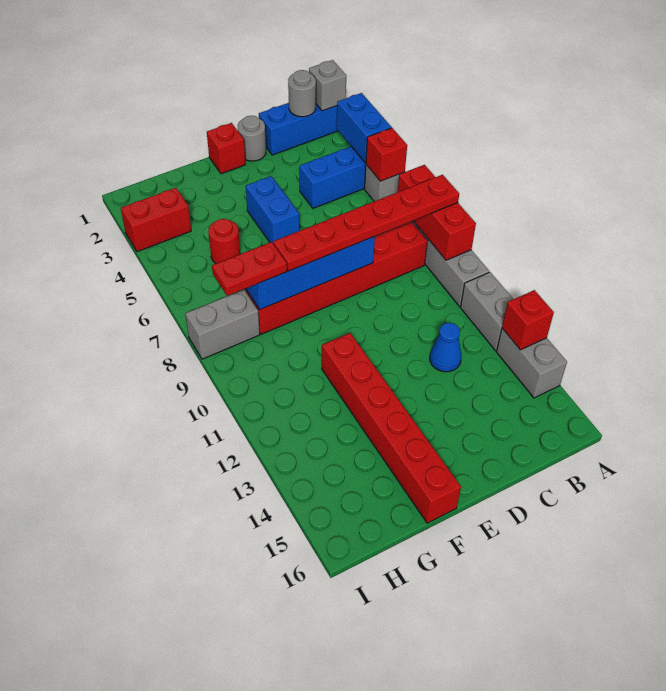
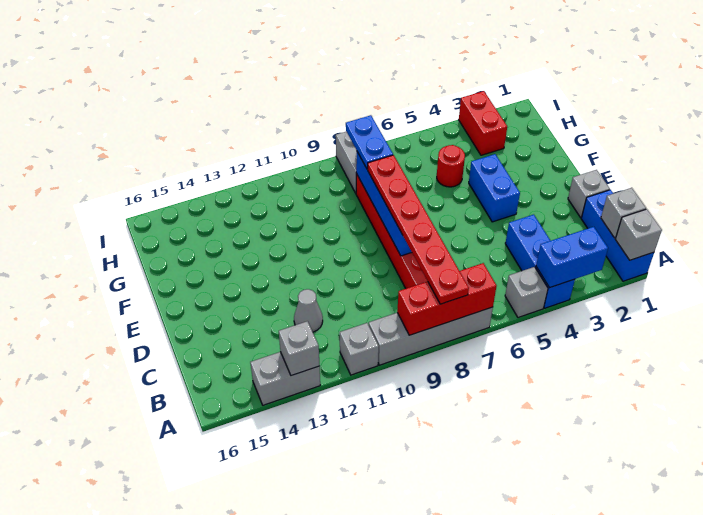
red brick A5 level 2 -> none
grey brick A11:A12 level 1 -> grey brick A11 level 1
red brick A13 level 2 -> grey brick A13 level 2
grey round brick B1 level 2 -> grey brick B1 level 2
blue cone C12 level 1 -> grey cone C12 level 1
grey round brick D1 level 1 -> grey brick D1 level 1
red brick E1 level 1 -> none
blue brick E4:E5 level 1 -> blue brick E4:F4 level 1
red brick F11:F16 level 1 -> none
red plate G8:H8 level 3 -> blue plate G8:H8 level 3

